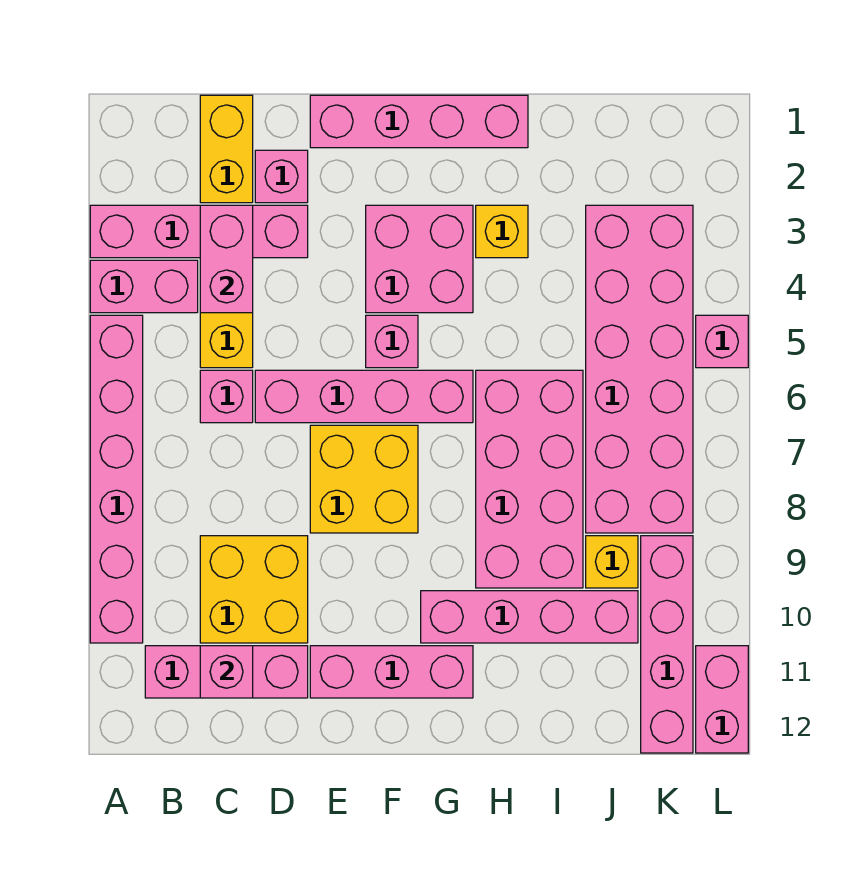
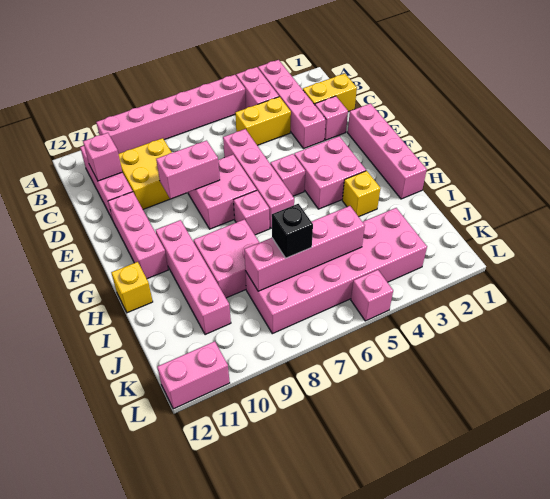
pink brick C3:C4 level 2 -> pink brick E8:E9 level 2
pink brick C6 level 1 -> pink brick G7 level 1
yellow brick E7:F8 level 1 -> pink brick E7:F8 level 1
pink brick H6:I9 level 1 -> pink brick H8:I9 level 1
none -> black brick J7 level 3
yellow brick J9 level 1 -> yellow brick H12 level 1
pink brick K9:K12 level 1 -> pink brick J5:J8 level 2

